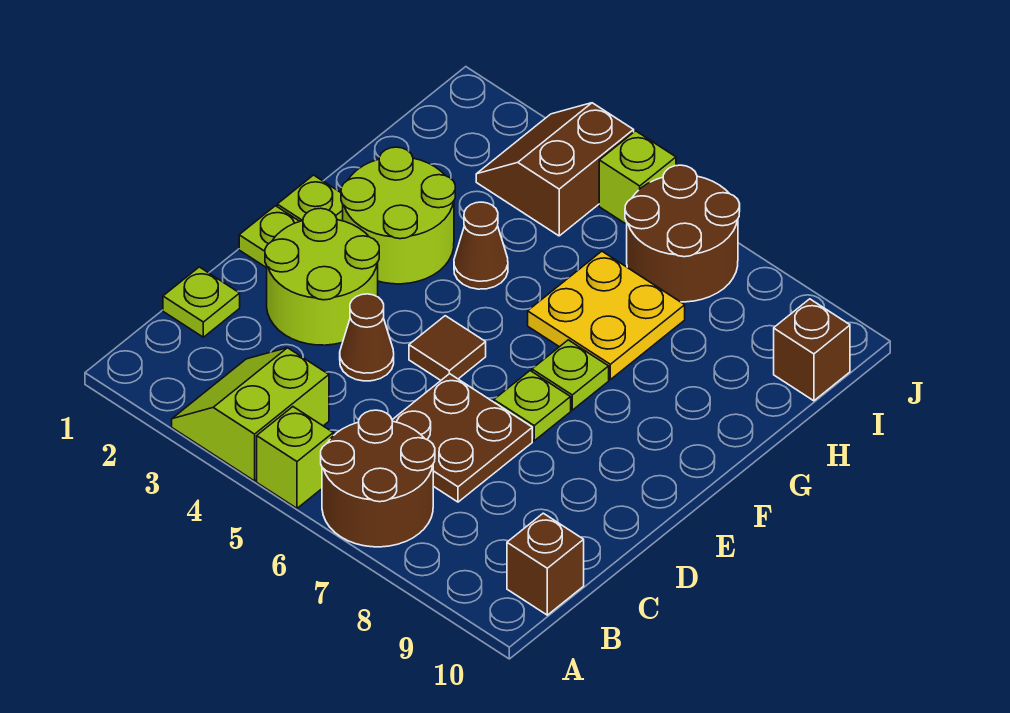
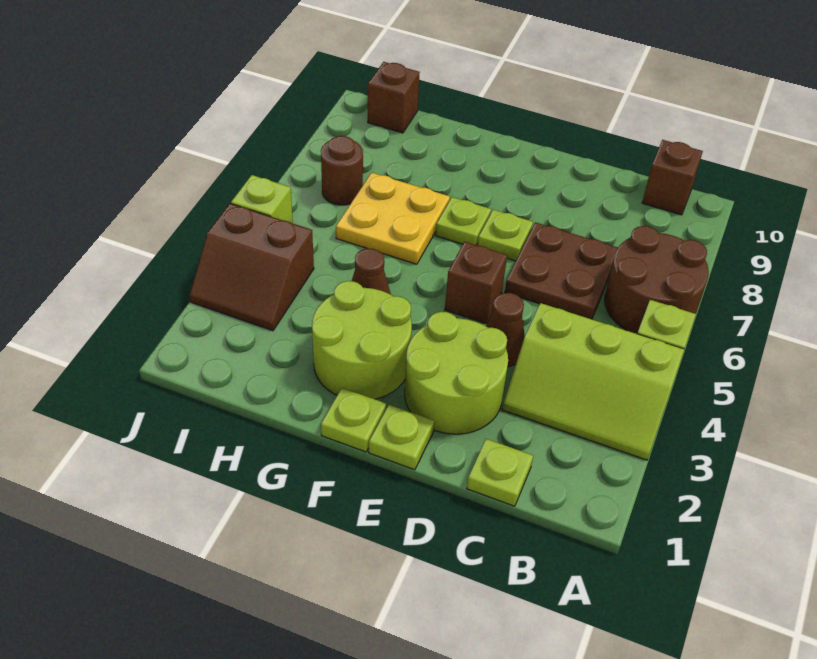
lime slope A3:B4 level 1 top 4 -> lime slope A3:C4 level 1 top 4
brown tile E5 level 1 -> brown brick E5 level 1
brown round brick I6:J7 level 1 -> brown round brick I7 level 1

